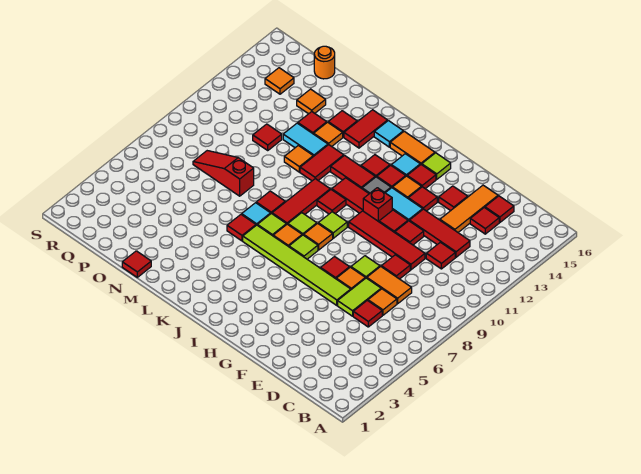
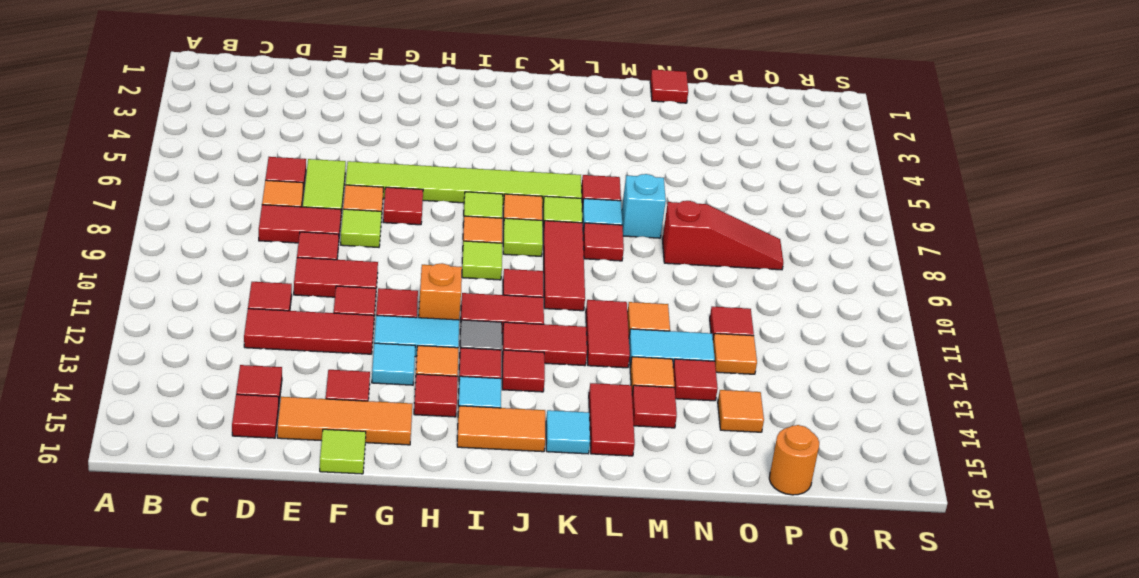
orange tile D8:E8 level 1 -> red tile D8:E8 level 1
red tile E10:H10 level 1 -> red tile E10:F10 level 1
orange tile E13:E15 level 1 -> orange tile E15:G15 level 1
red tile G13 level 1 -> cyan tile G13 level 1
red brick H11 level 1 -> orange brick H11 level 1
lime tile H15 level 1 -> lime tile F16 level 1
none -> cyan brick M7 level 1
orange tile Q14 level 1 -> orange tile O12 level 1

